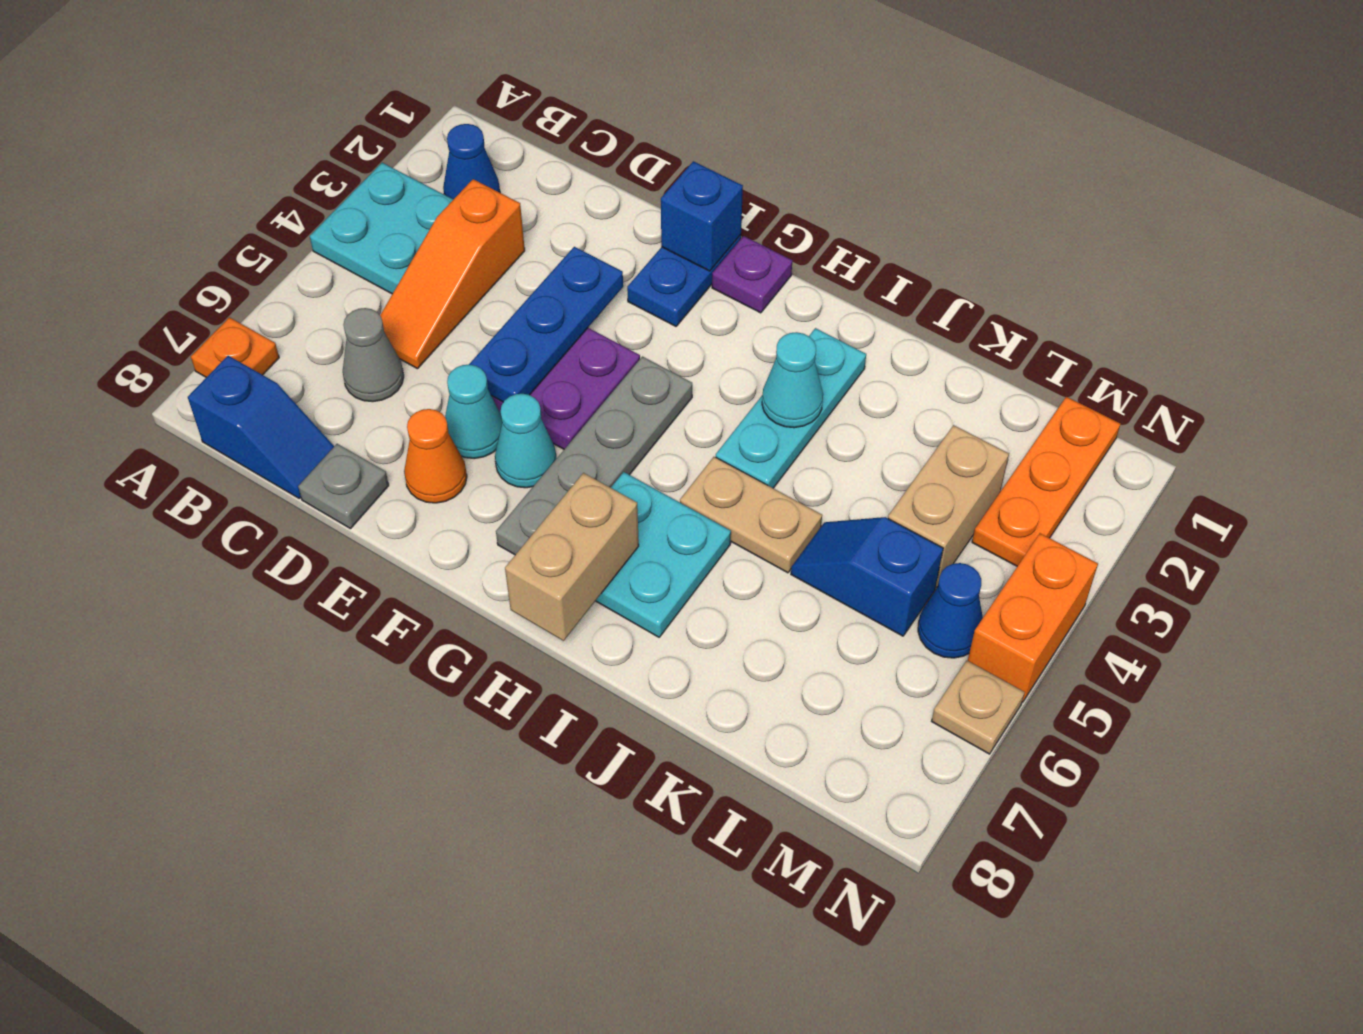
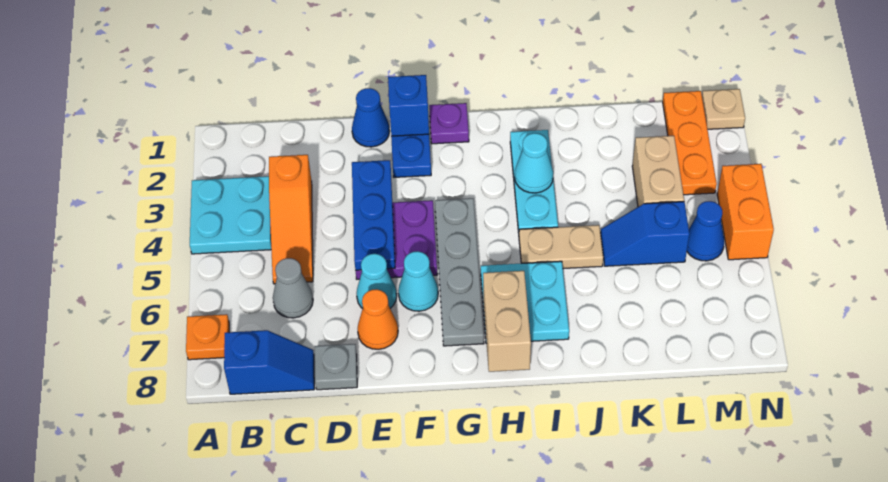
blue cone B2 level 1 -> blue cone E1 level 1
tan plate N6 level 1 -> tan plate N1 level 1

